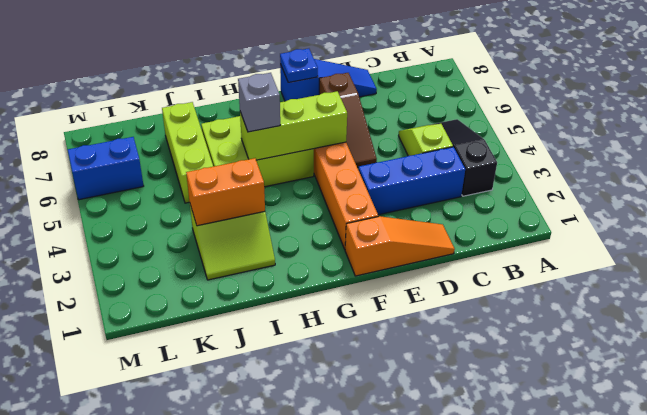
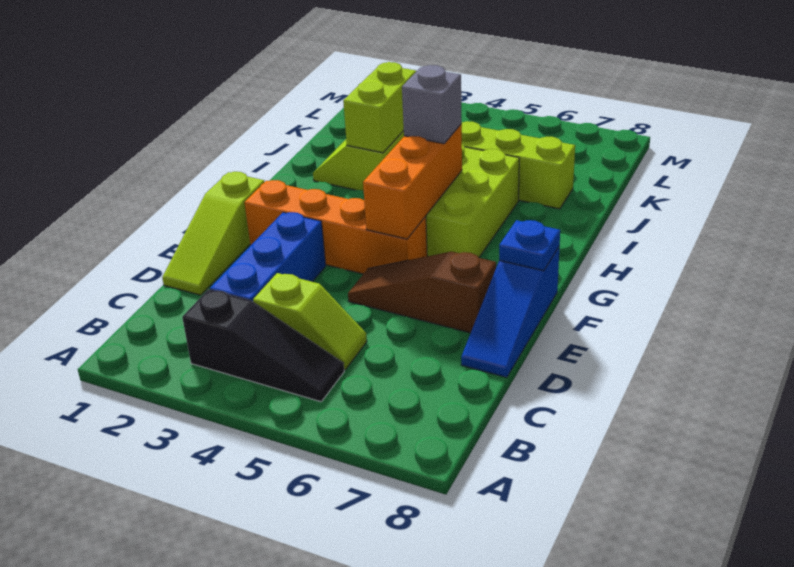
orange slope D1:F1 level 1 top F -> lime slope D1:F1 level 1 top F
lime brick F5:H5 level 2 -> orange brick F5:H5 level 2
orange brick I3:J3 level 2 -> lime brick I3:J3 level 2
blue brick L6:M6 level 1 -> none

